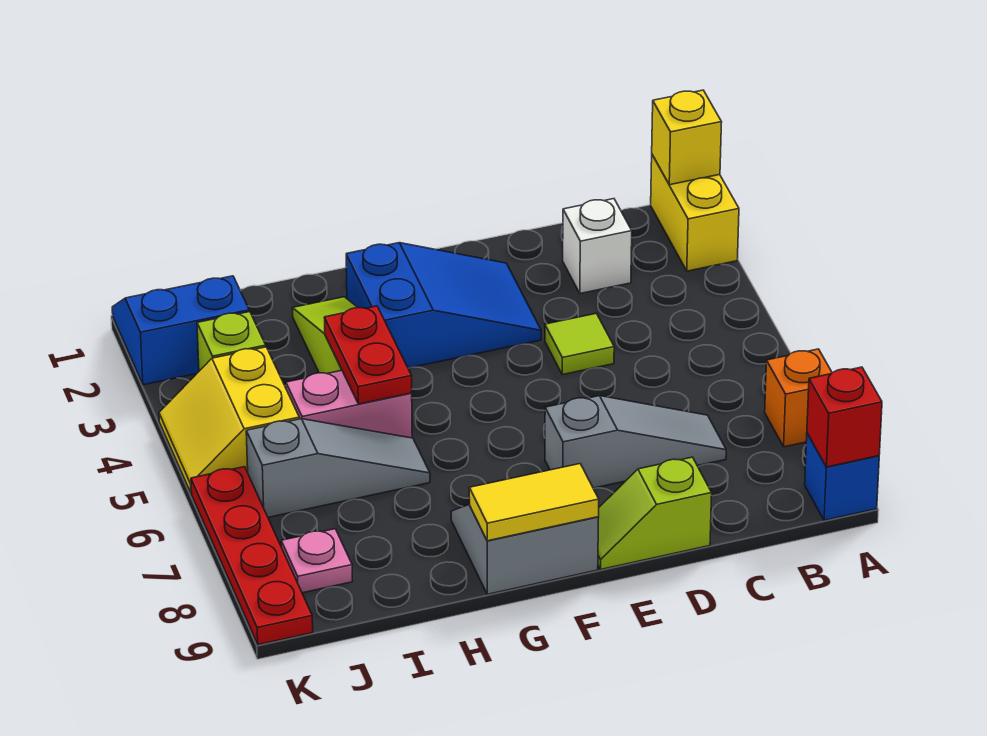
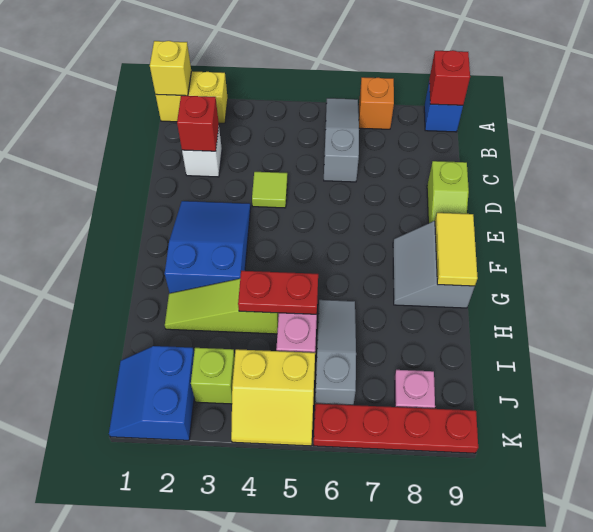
none -> red brick C2 level 2
grey slope C7:E7 level 1 top E -> grey slope A6:C6 level 1 top C

